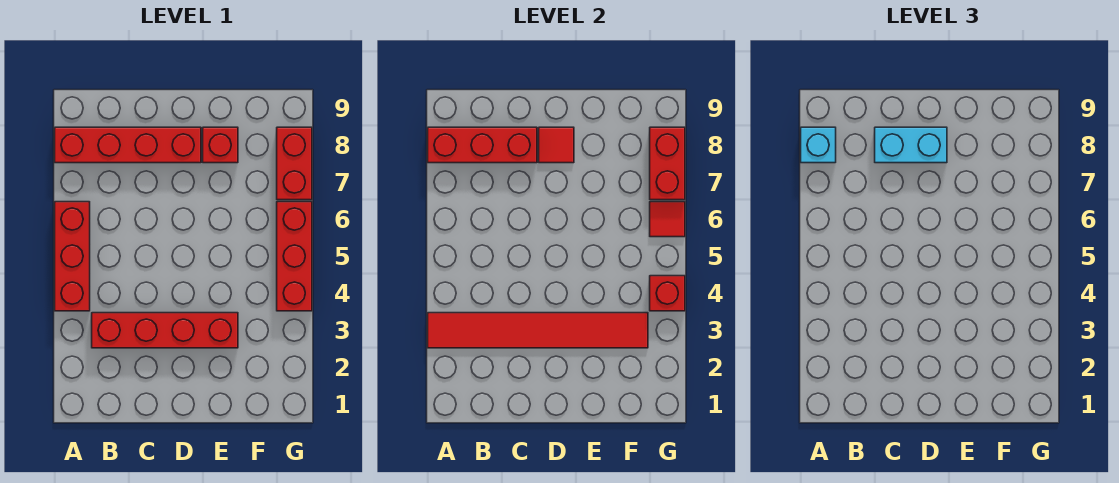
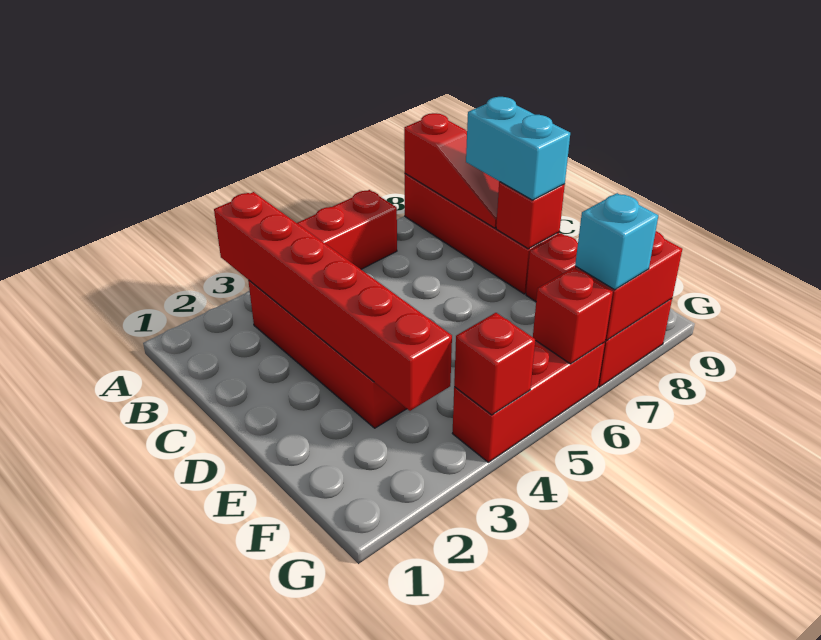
red tile A3:F3 level 2 -> red brick A3:F3 level 2
red brick A8:C8 level 2 -> red slope A8:C8 level 2 top A
cyan brick A8 level 3 -> cyan brick G7 level 3
red tile D8 level 2 -> red brick D8 level 2
red tile G6 level 2 -> red brick G6 level 2

